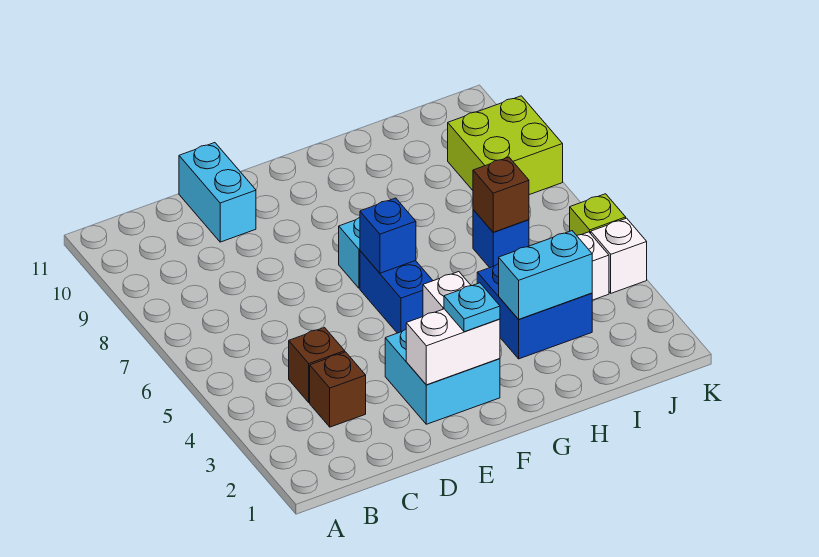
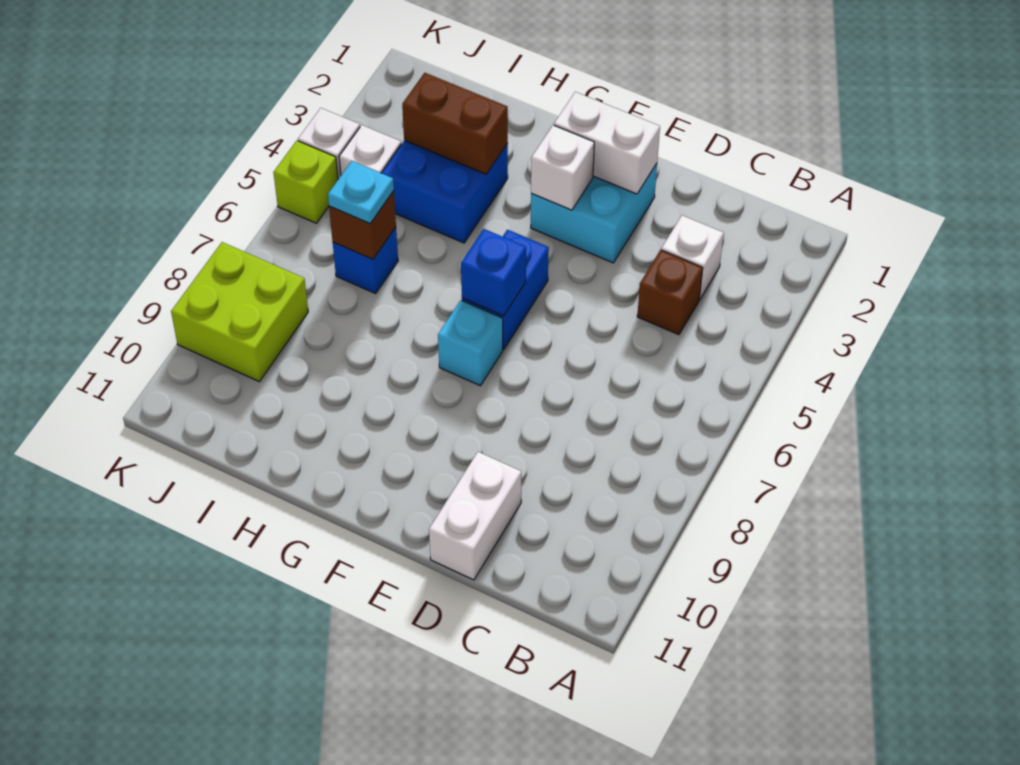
brown brick C3 level 1 -> white brick C3 level 1
cyan brick D10:D11 level 1 -> white brick D10:D11 level 1
cyan plate F2 level 3 -> cyan plate I6 level 3
cyan brick H3:I3 level 2 -> brown brick H3:I3 level 2

